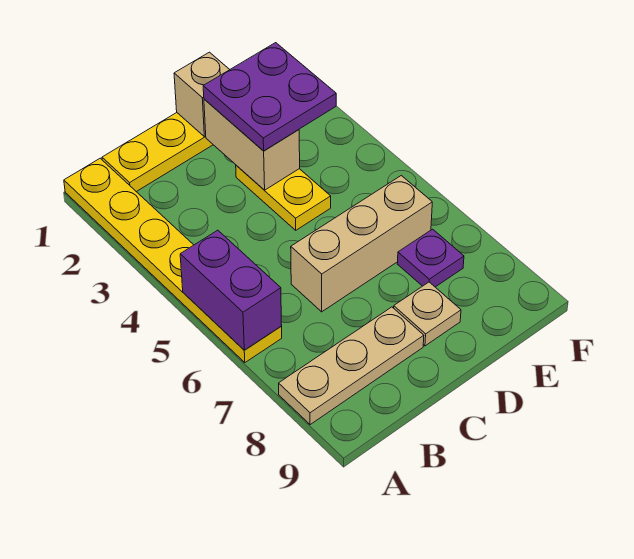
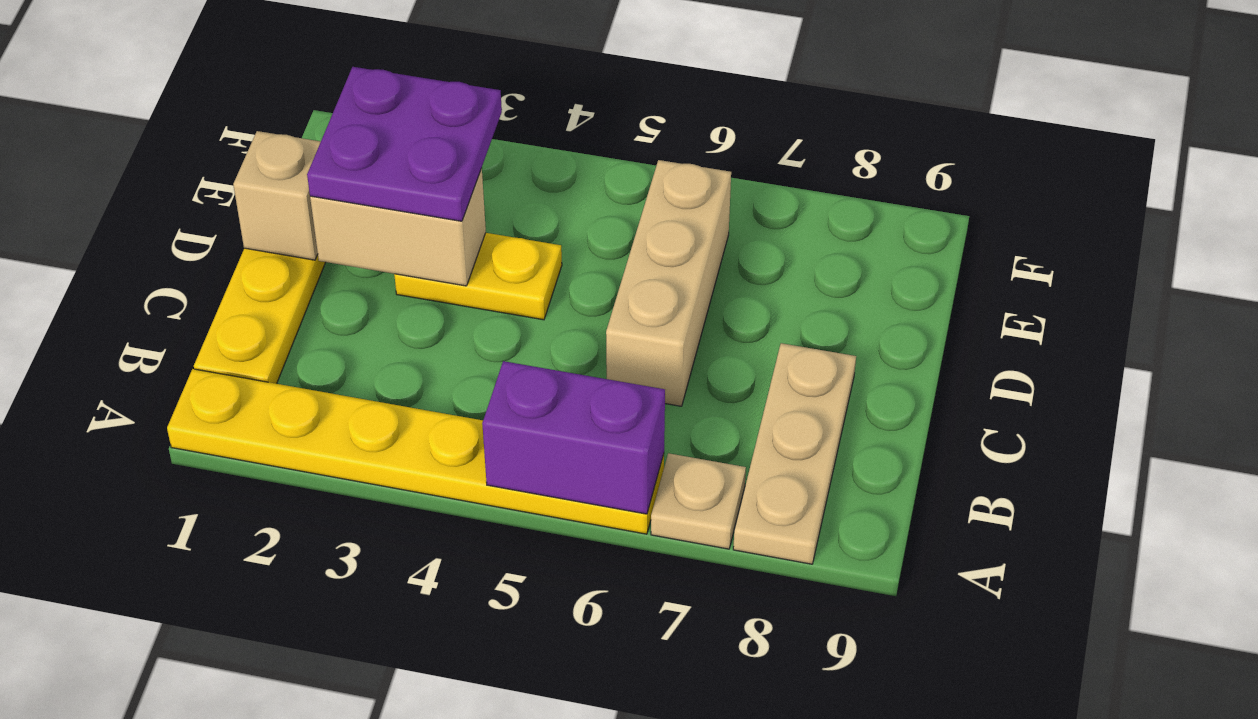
tan plate D8 level 1 -> tan plate A7 level 1
purple plate E7 level 1 -> none

